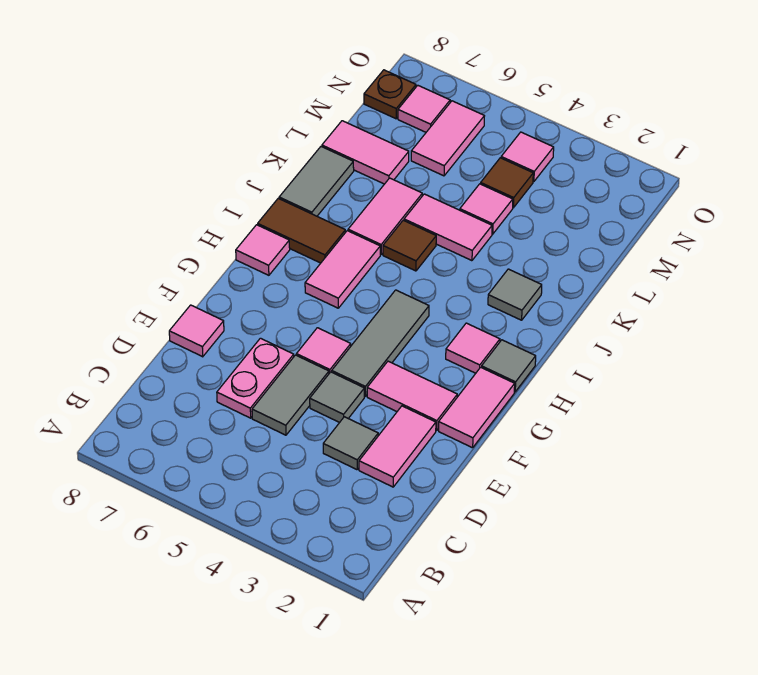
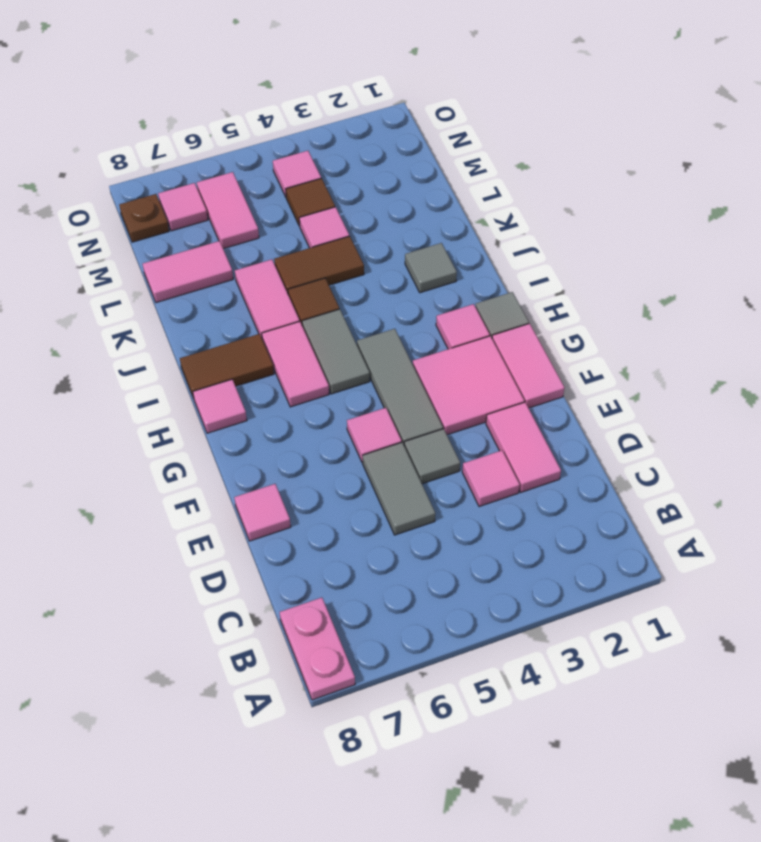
grey tile D3 level 1 -> pink tile D3 level 1
pink plate D6:E6 level 1 -> pink plate A8:B8 level 1
pink tile F2:F3 level 1 -> pink tile F2:G3 level 1
grey tile J8:K8 level 1 -> grey tile H5:I5 level 1
pink tile K4:K5 level 1 -> brown tile K4:K5 level 1

